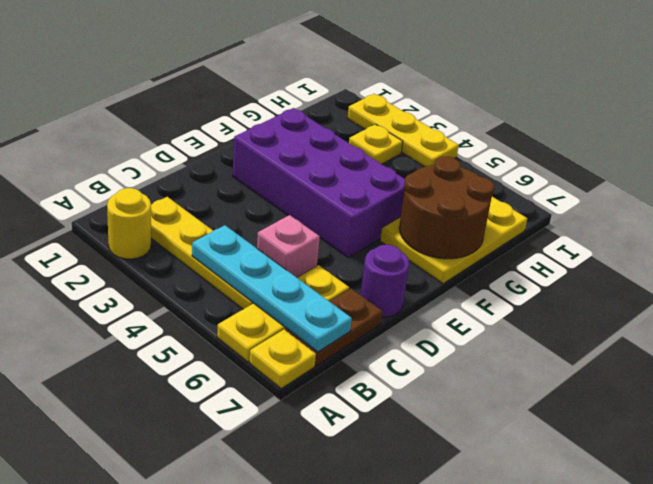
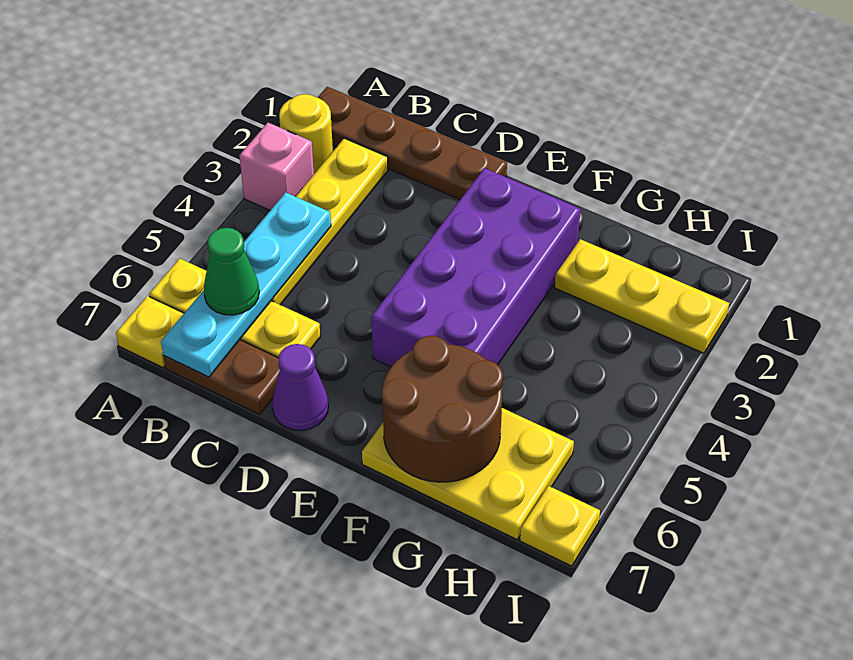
none -> brown plate A1:D1 level 1
none -> green cone B6 level 3
pink brick C5 level 1 -> pink brick A3 level 1
purple round brick D7 level 1 -> purple cone D7 level 1
yellow plate H3 level 1 -> yellow plate I7 level 1
yellow plate I2:I4 level 1 -> yellow plate G2:I2 level 1

